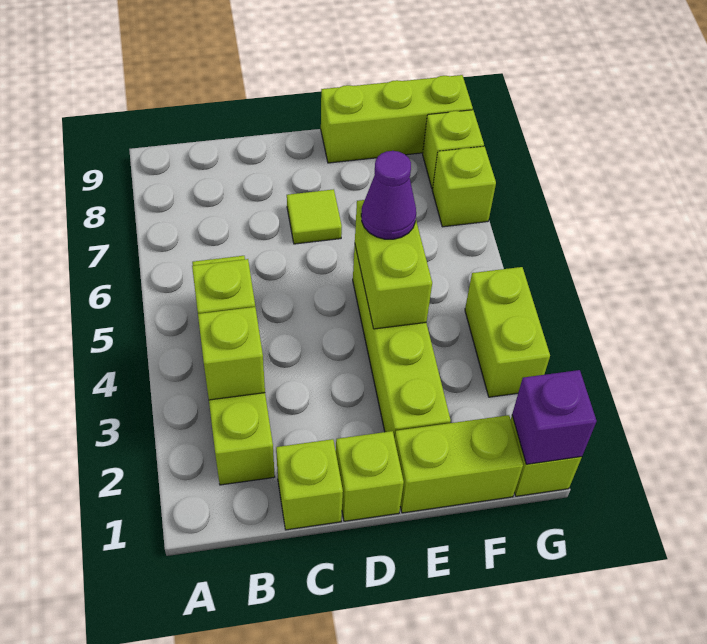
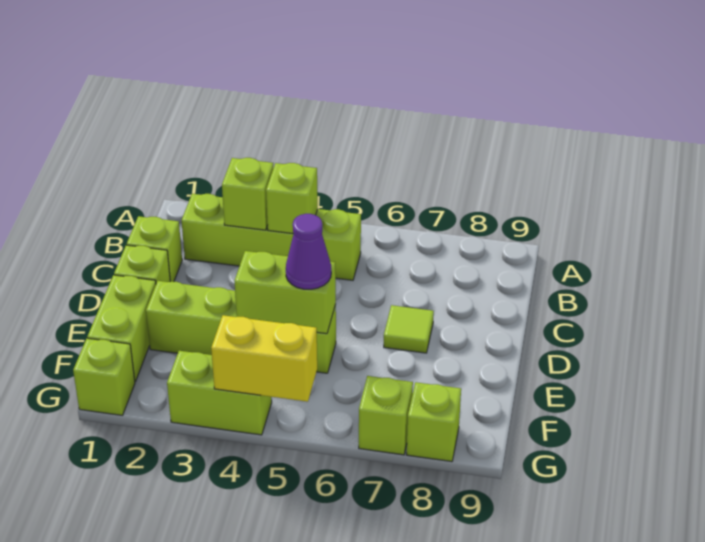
lime brick E9:G9 level 1 -> none
purple brick G1 level 2 -> none
none -> yellow brick G4:G5 level 2

